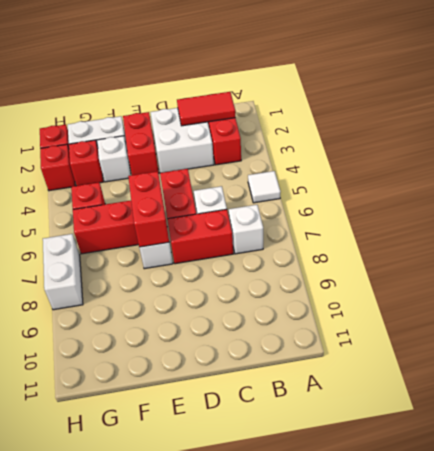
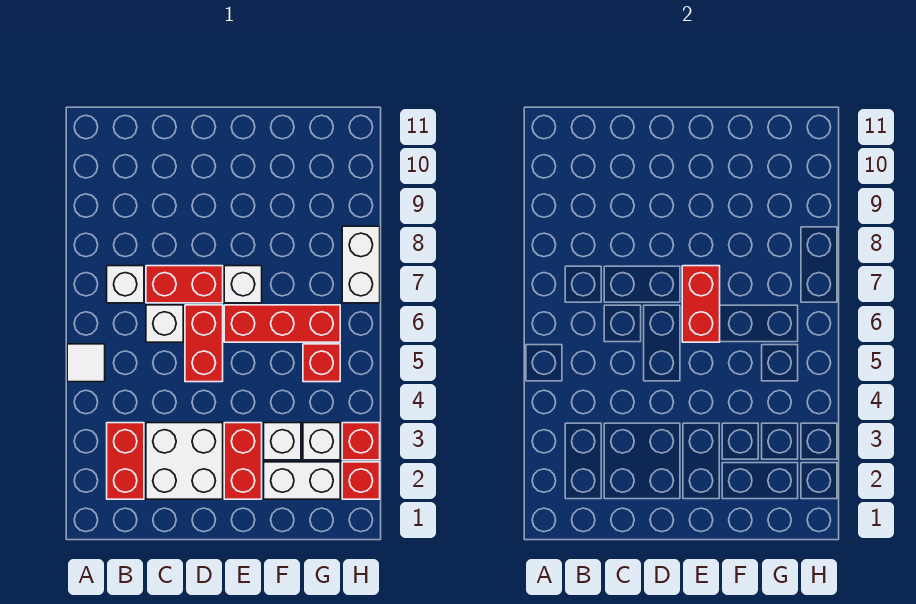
red tile B2:C2 level 2 -> none
red brick G3 level 1 -> white brick G3 level 1

